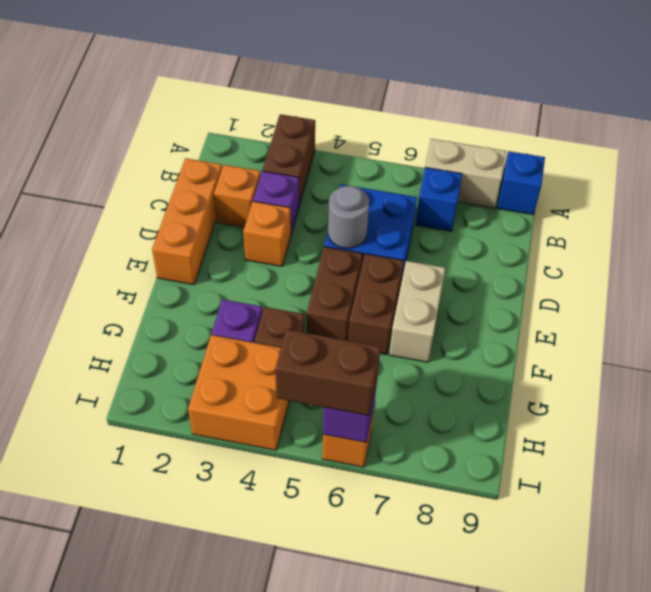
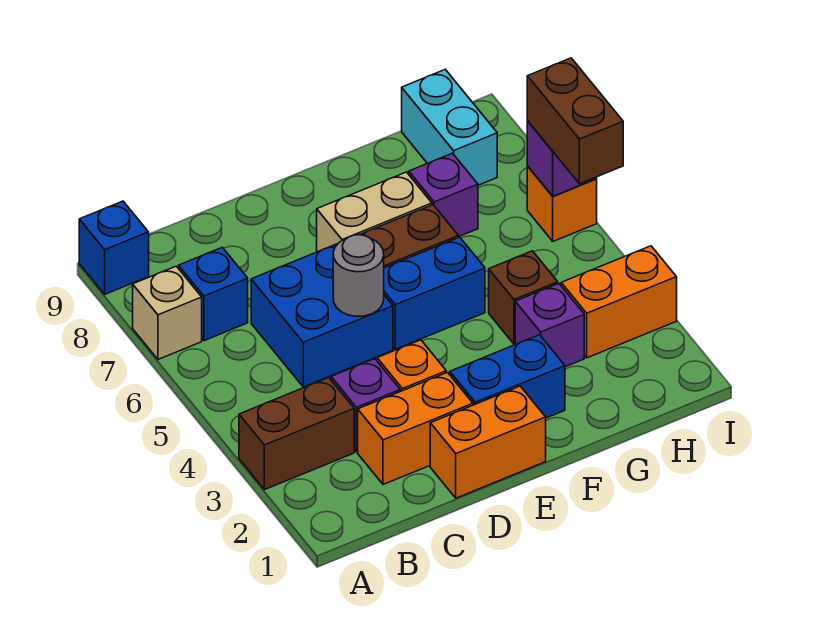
tan brick A7:A8 level 1 -> tan brick A7 level 1
orange brick C1:E1 level 1 -> orange brick D1:E1 level 1
orange brick C2 level 1 -> orange brick C2:D2 level 1
none -> blue brick E2:F2 level 1
brown brick E5:F5 level 1 -> blue brick E5:F5 level 1
none -> purple brick G7 level 1
orange brick H3:I4 level 1 -> orange brick H3:I3 level 1
none -> cyan brick H8:H9 level 1

